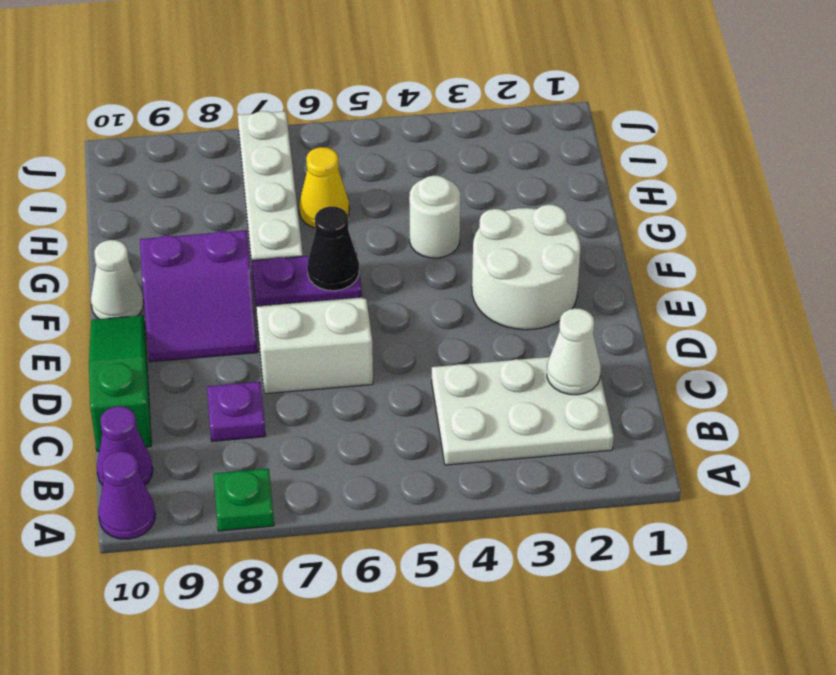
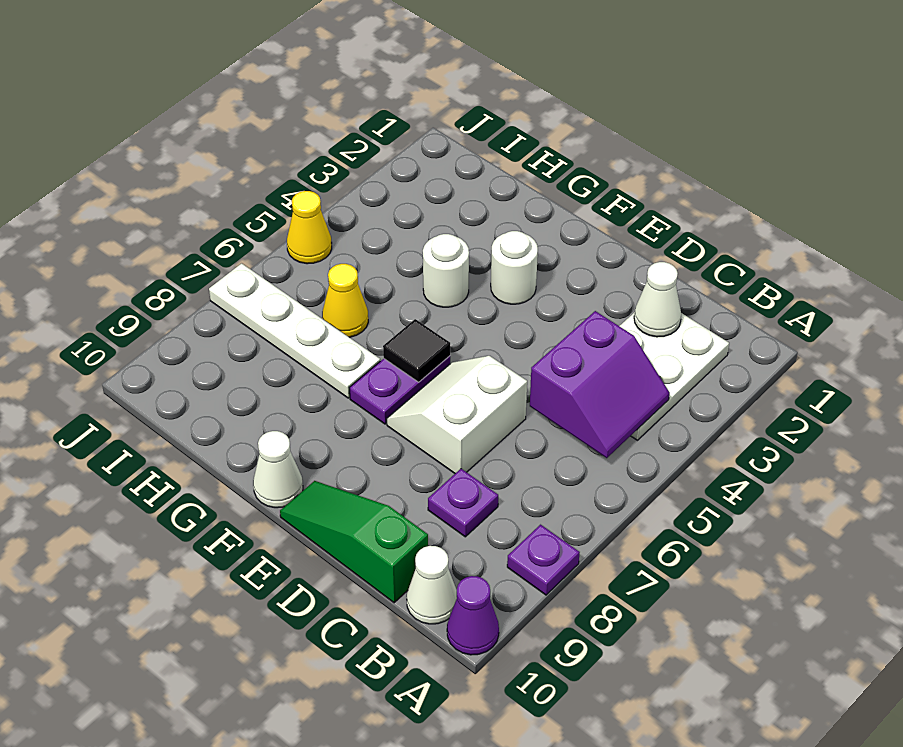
green plate A8 level 1 -> purple plate A8 level 1
purple cone B10 level 1 -> white cone B10 level 1
white round brick E2:F3 level 1 -> white round brick F3 level 1
purple slope E8:F9 level 1 top F -> purple slope B4:C5 level 2 top C
black cone F6 level 2 -> black tile F6 level 2
none -> yellow cone J5 level 1

